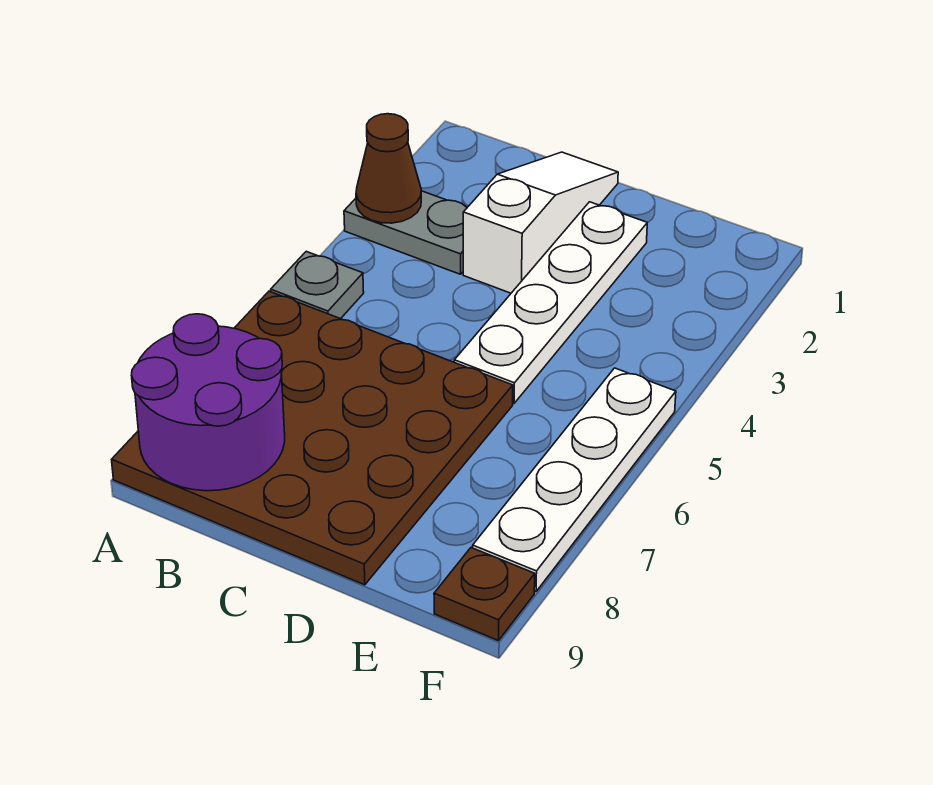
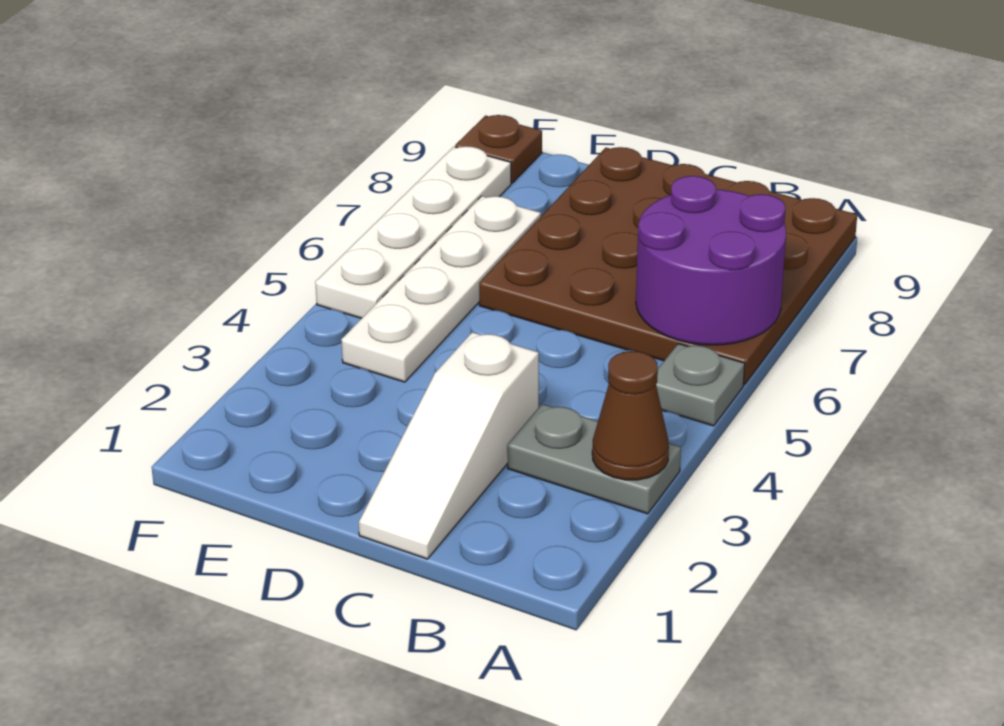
purple round brick A8:B9 level 2 -> purple round brick A6:B7 level 2
white plate D2:D5 level 1 -> white plate E4:E7 level 1

